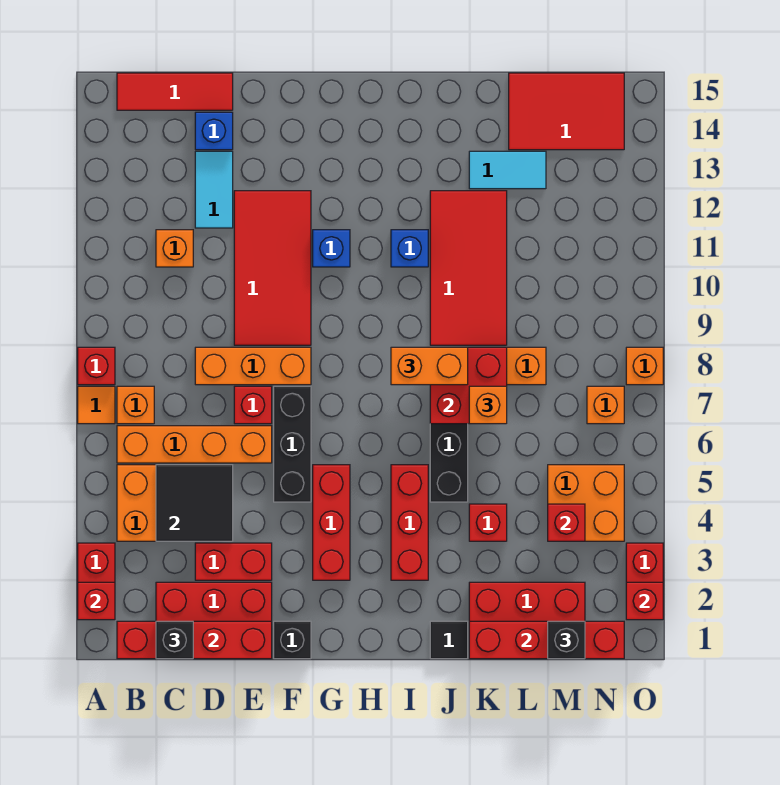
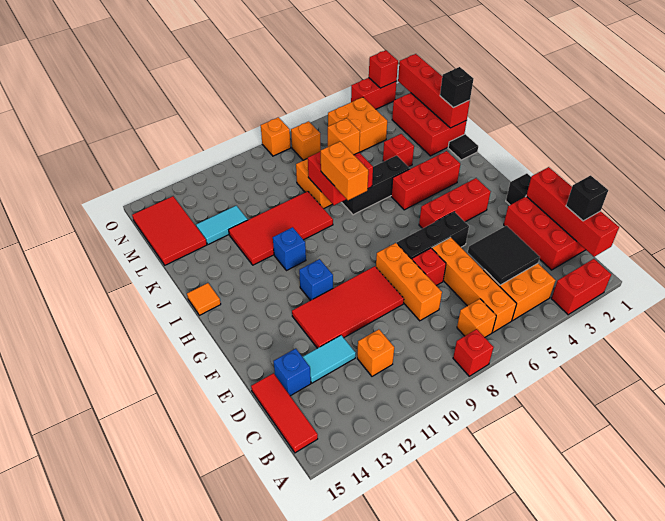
red brick A2 level 2 -> none
orange tile A7 level 1 -> orange tile I15 level 1
red brick D3:E3 level 1 -> none
cyan tile K13:L13 level 1 -> cyan tile L12:L13 level 1
black brick M1 level 3 -> black brick K1 level 3
red brick M4 level 2 -> none

